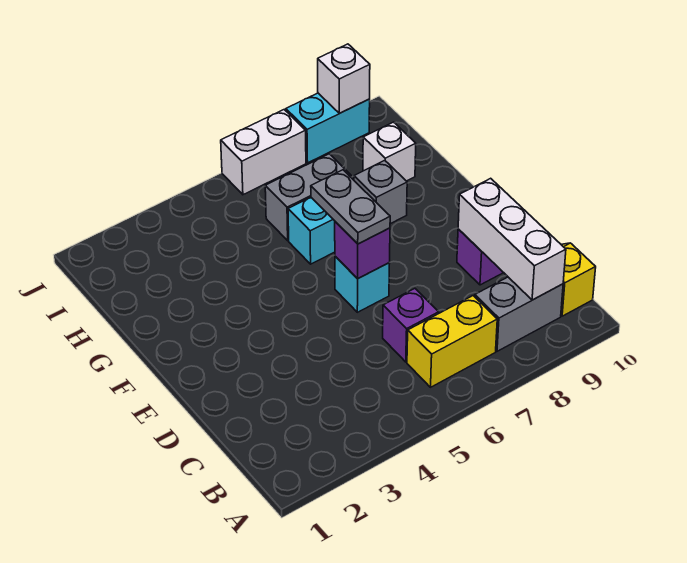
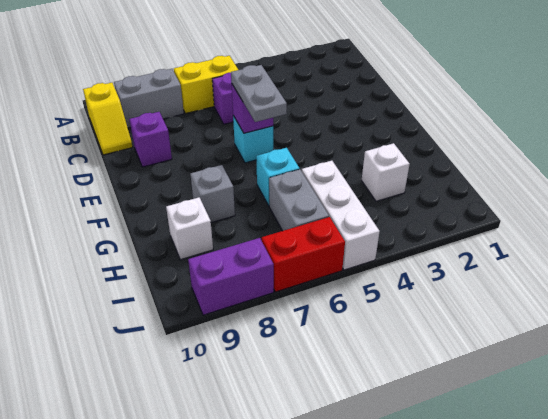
white brick B9:D9 level 2 -> white brick H5:J5 level 1
grey brick H6:H7 level 1 -> grey brick H6:I6 level 1
white brick J6:J7 level 1 -> red brick J6:J7 level 1
cyan brick J8:J9 level 1 -> purple brick J8:J9 level 1
white brick J9 level 2 -> white brick H3 level 1

